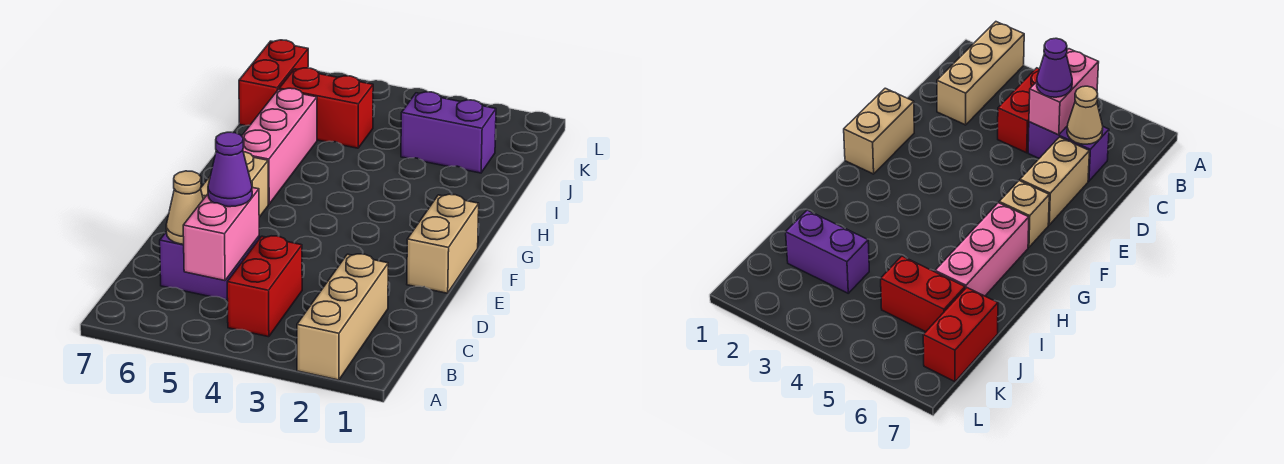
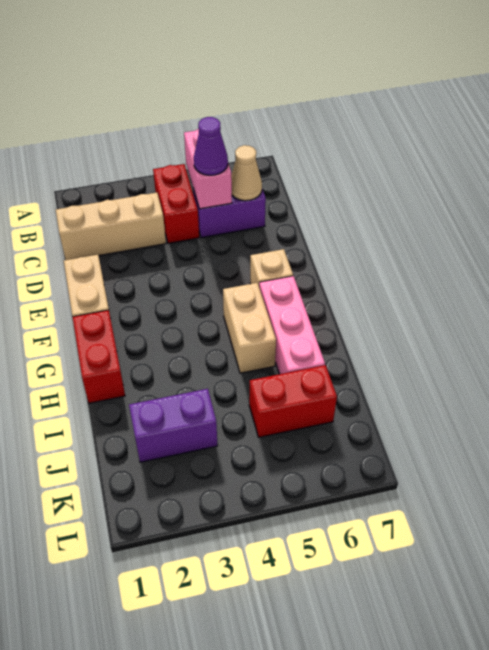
tan brick A2:C2 level 1 -> tan brick C1:C3 level 1
tan brick D6:E6 level 1 -> tan brick G5:H5 level 1
red brick J7:K7 level 1 -> red brick G1:H1 level 1

